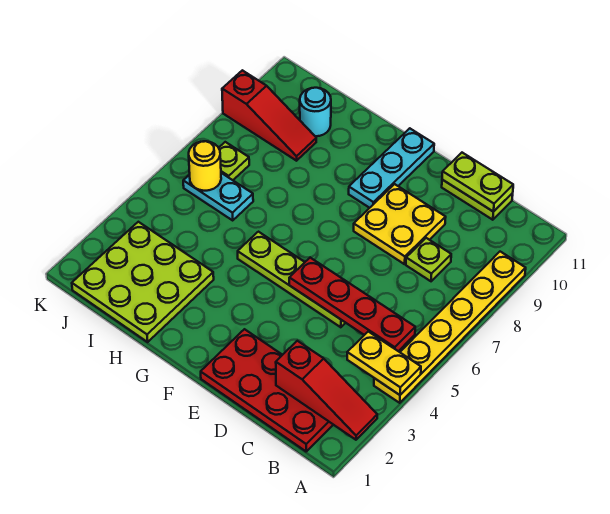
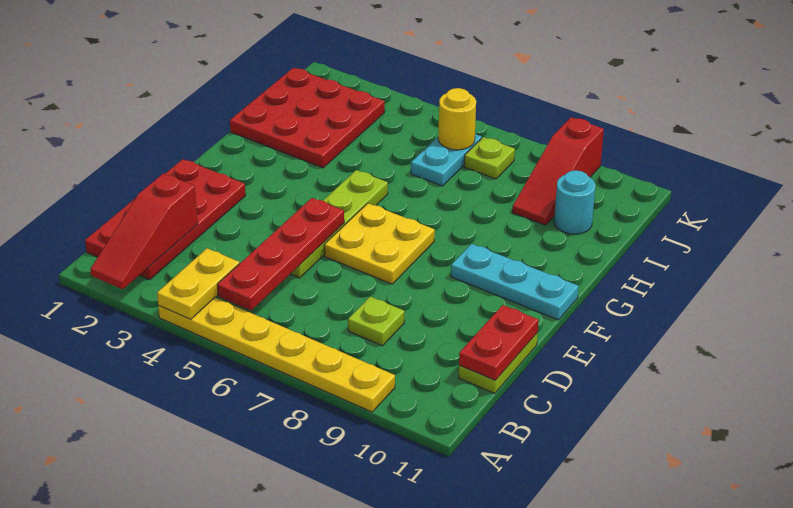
lime plate C11:D11 level 2 -> red plate C11:D11 level 2
yellow plate D8:E9 level 1 -> yellow plate E6:F7 level 1
lime plate H1:J3 level 1 -> red plate H1:J3 level 1

